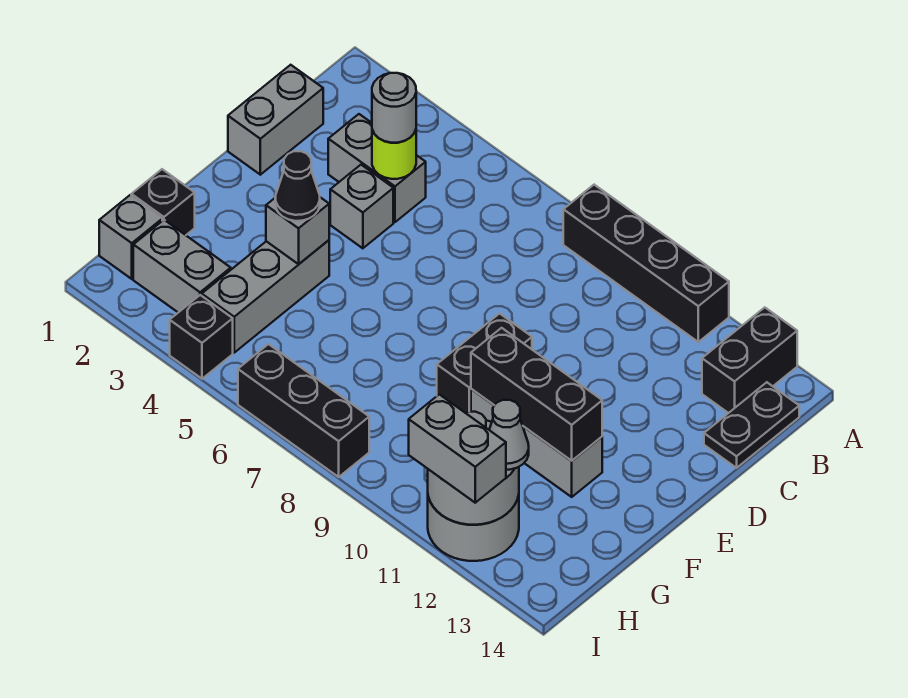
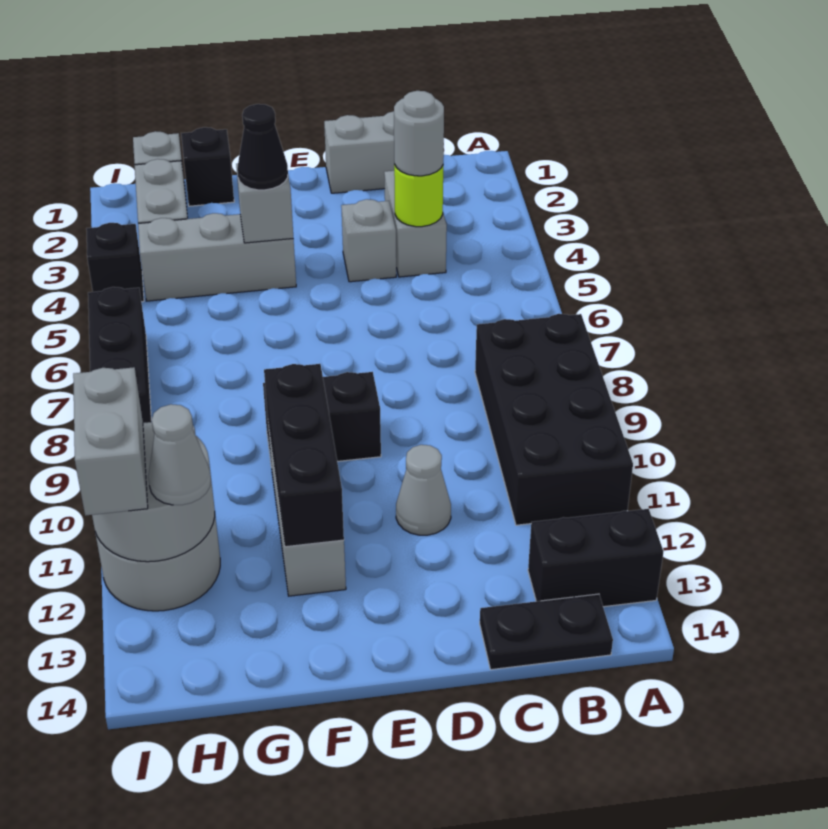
black brick A8:A11 level 1 -> black brick A8:B11 level 1
none -> grey cone D11 level 1

